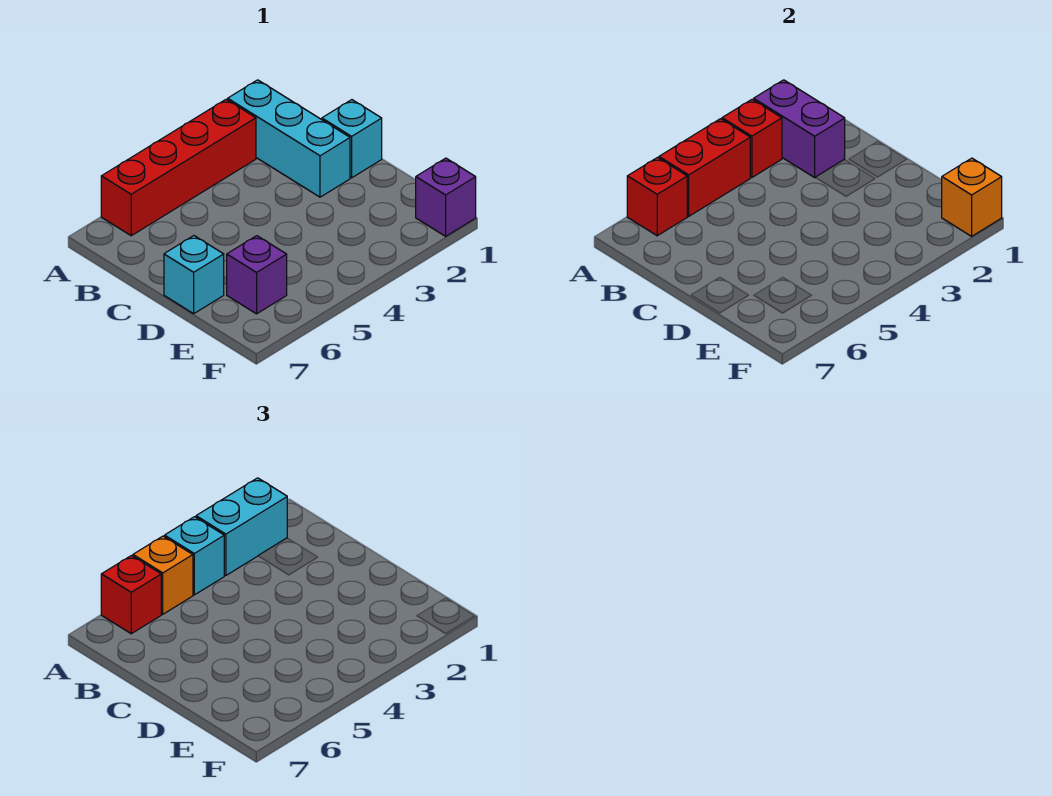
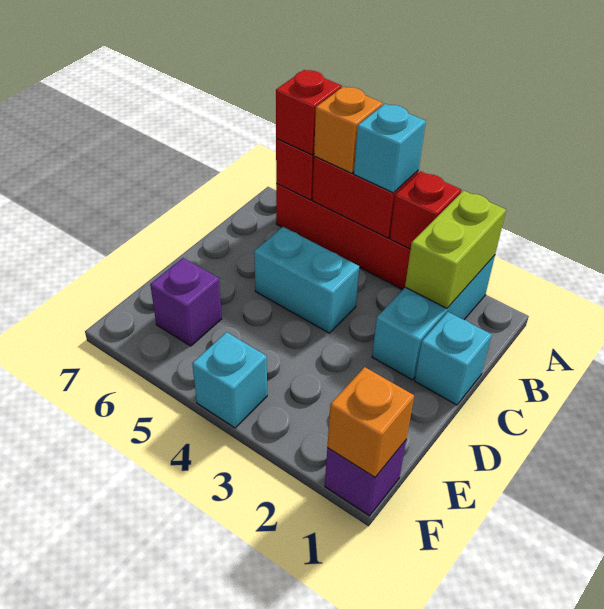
purple brick A2:B2 level 2 -> lime brick A2:B2 level 2
cyan brick A2:A3 level 3 -> cyan brick C4:C5 level 1
cyan brick D7 level 1 -> cyan brick F4 level 1

